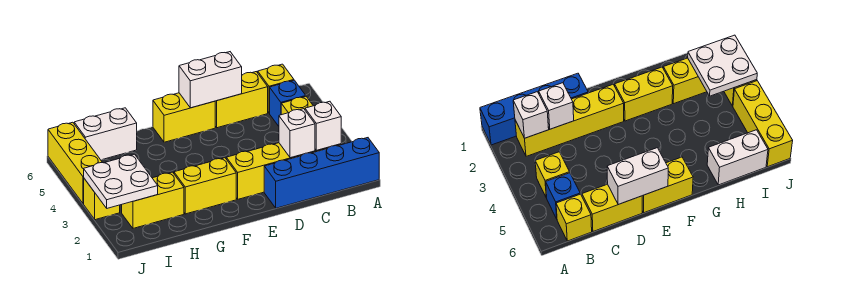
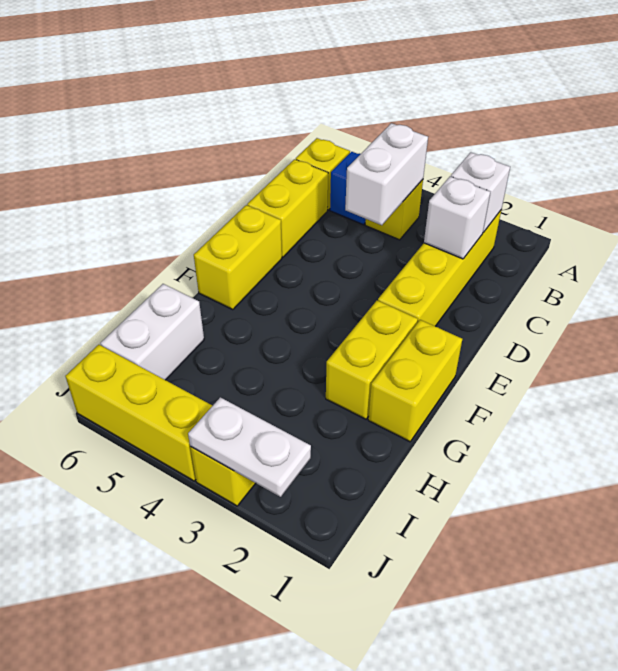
blue brick A1:D1 level 1 -> none
white brick D6:E6 level 2 -> white brick B4:C4 level 2
yellow brick H2:I2 level 1 -> yellow brick F1:G1 level 1
white plate I2:J3 level 2 -> white plate J2:J3 level 2

